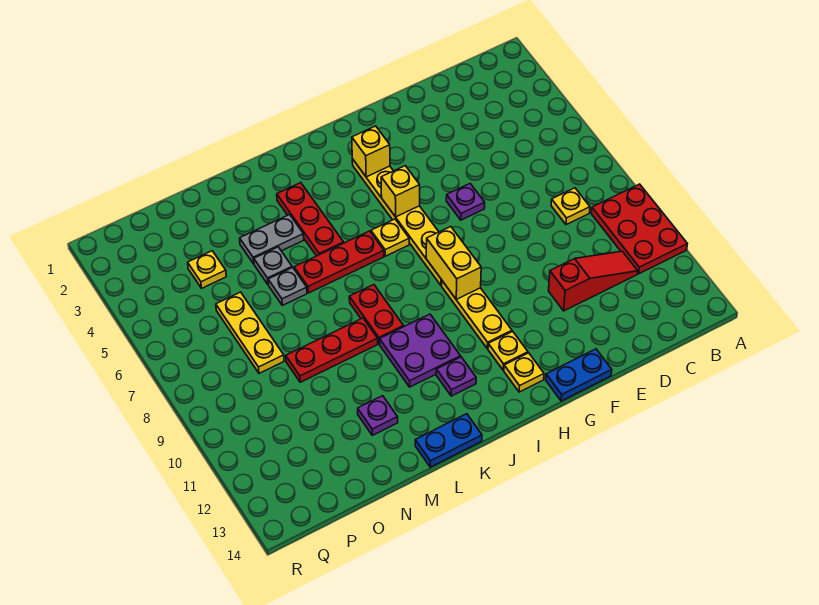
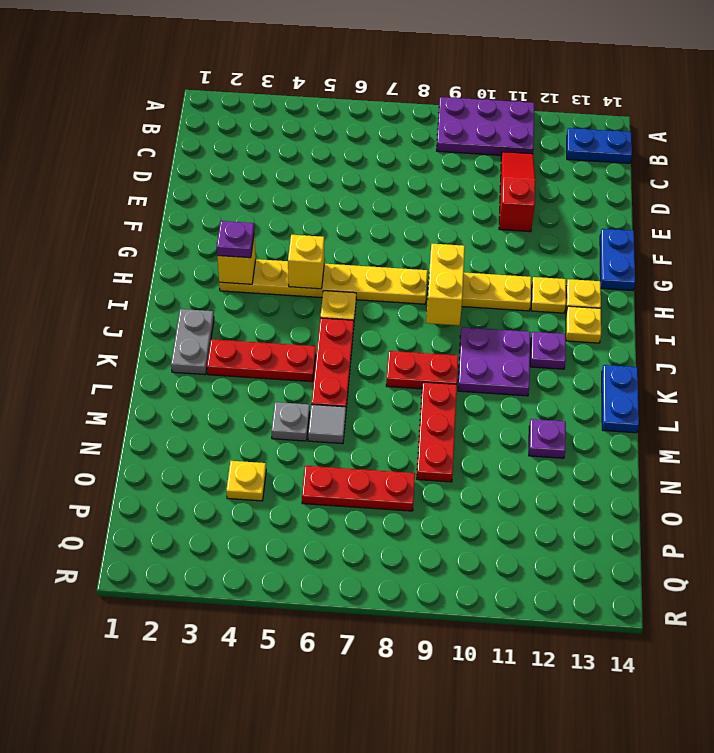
red plate A9:B11 level 1 -> purple plate A9:B11 level 1
none -> blue plate B13:B14 level 1
yellow plate C8 level 1 -> yellow plate I13 level 1
purple plate F6 level 1 -> purple plate H3 level 3
yellow brick H8:H9 level 2 -> yellow brick H9:I9 level 2
grey plate L4:M4 level 1 -> grey plate J2:K2 level 1
grey plate M6 level 1 -> grey tile M6 level 1
yellow plate O6:O8 level 1 -> red plate O6:O8 level 1

